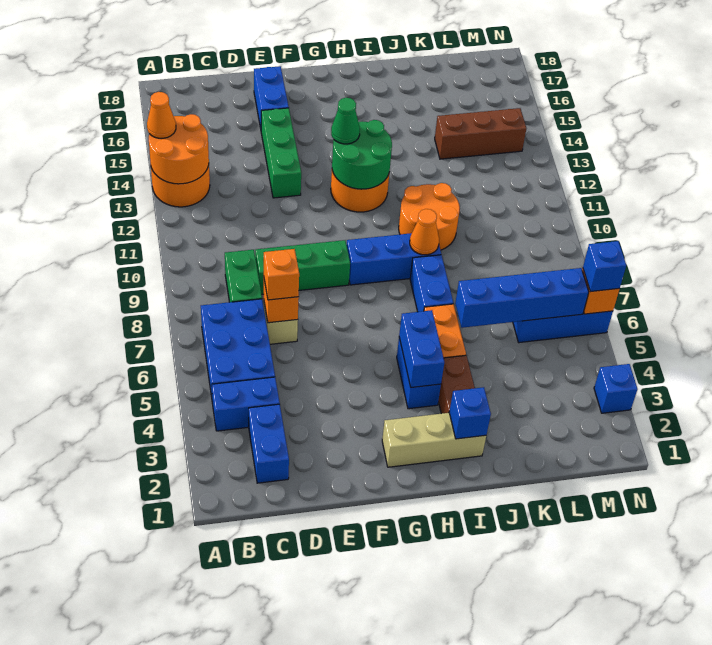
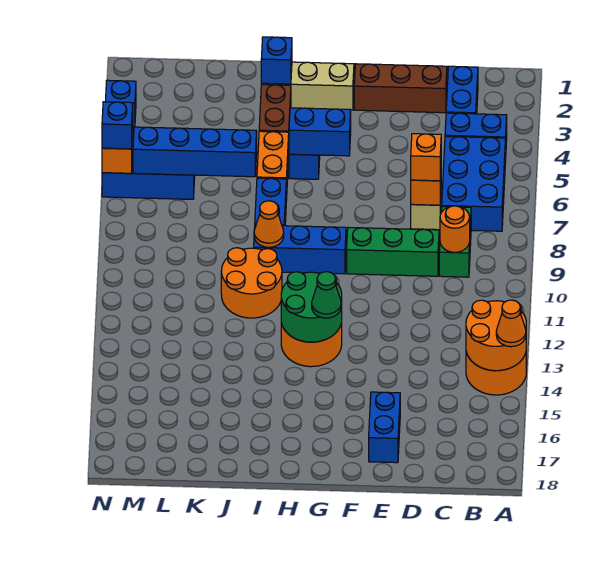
none -> orange round brick C9 level 2
green brick E13:E15 level 1 -> none
blue brick H4:H5 level 2 -> blue brick G5:H5 level 2
brown brick K14:M14 level 1 -> brown brick D2:F2 level 1

